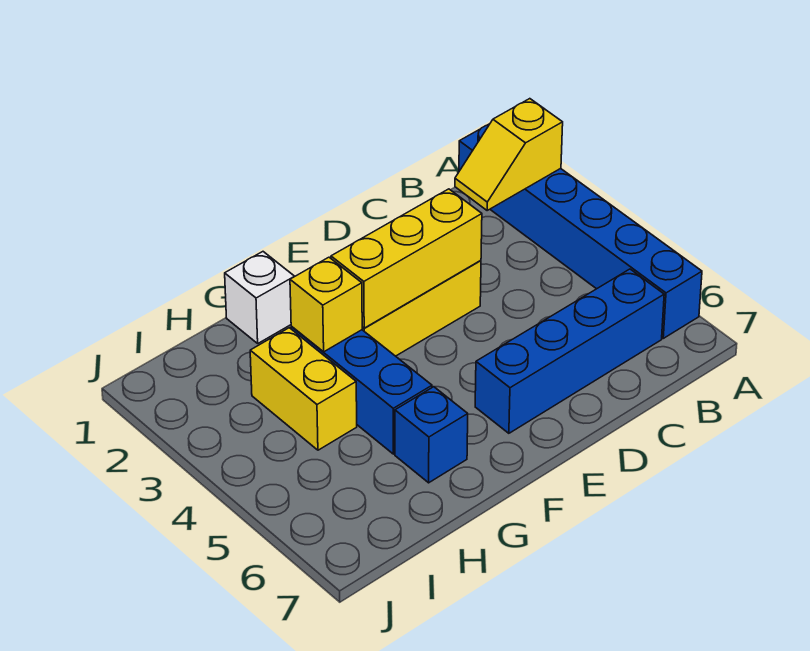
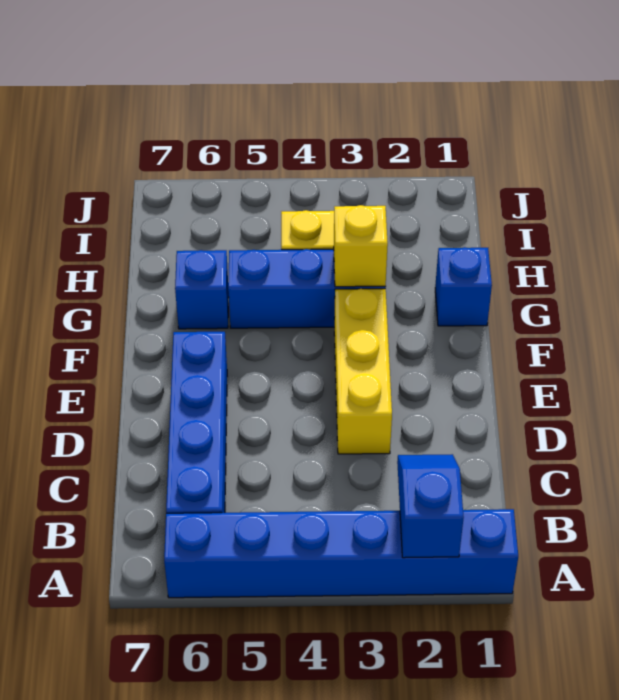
yellow slope A2:B2 level 2 top A -> blue slope A2:B2 level 2 top A
yellow brick D3:F3 level 2 -> none
white brick G1 level 1 -> blue brick G1 level 1

